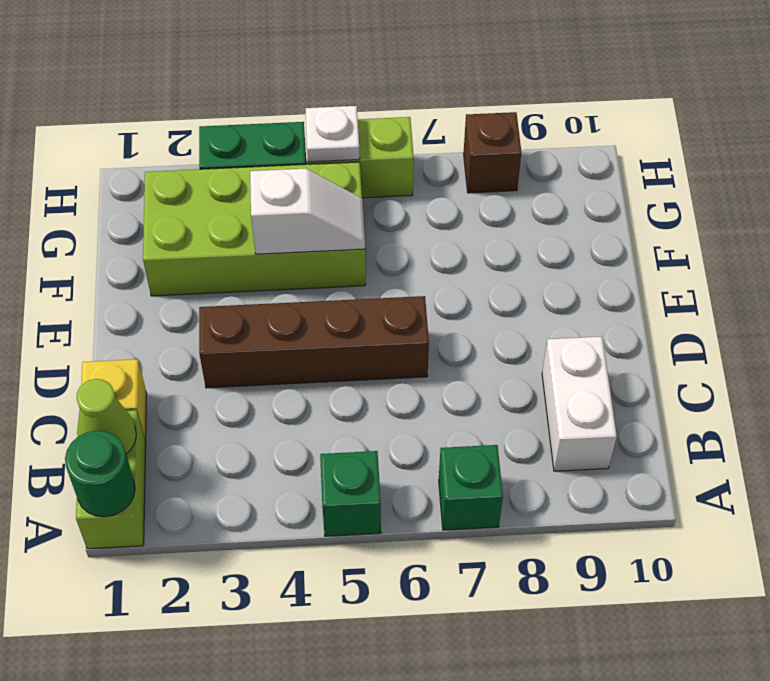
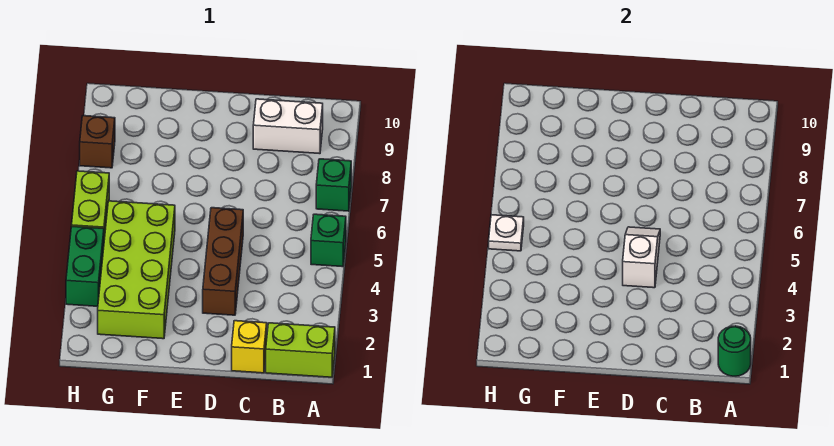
lime cone B1 level 2 -> none
brown brick D3:D6 level 1 -> brown brick D3:D5 level 1
white slope F4:F5 level 2 top 4 -> white slope D4:D5 level 2 top 4

